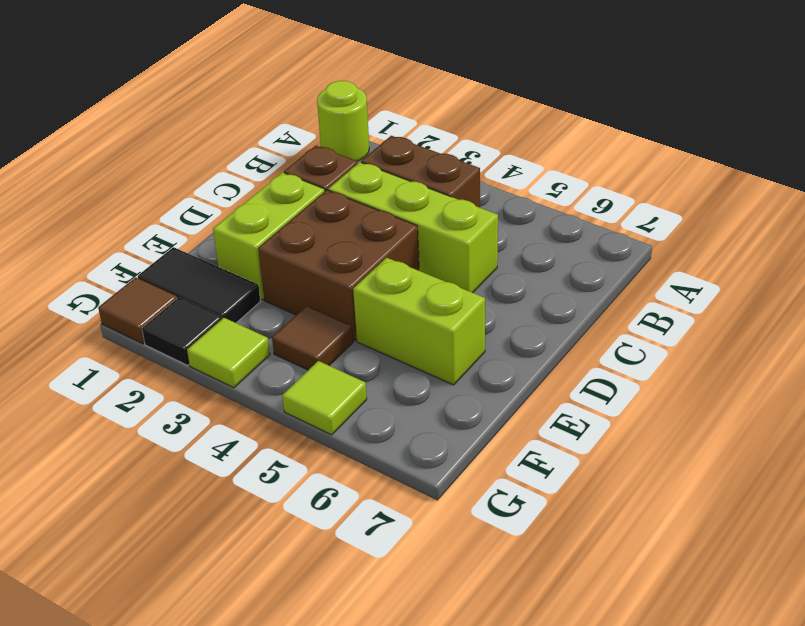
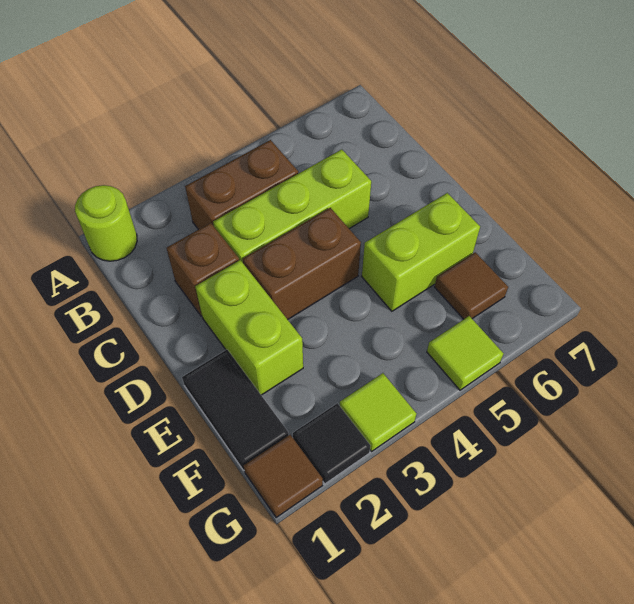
brown brick D3:E4 level 1 -> brown brick D3:D4 level 1
black tile F1:F2 level 1 -> black tile E1:F1 level 1
brown tile F4 level 1 -> brown tile F6 level 1

